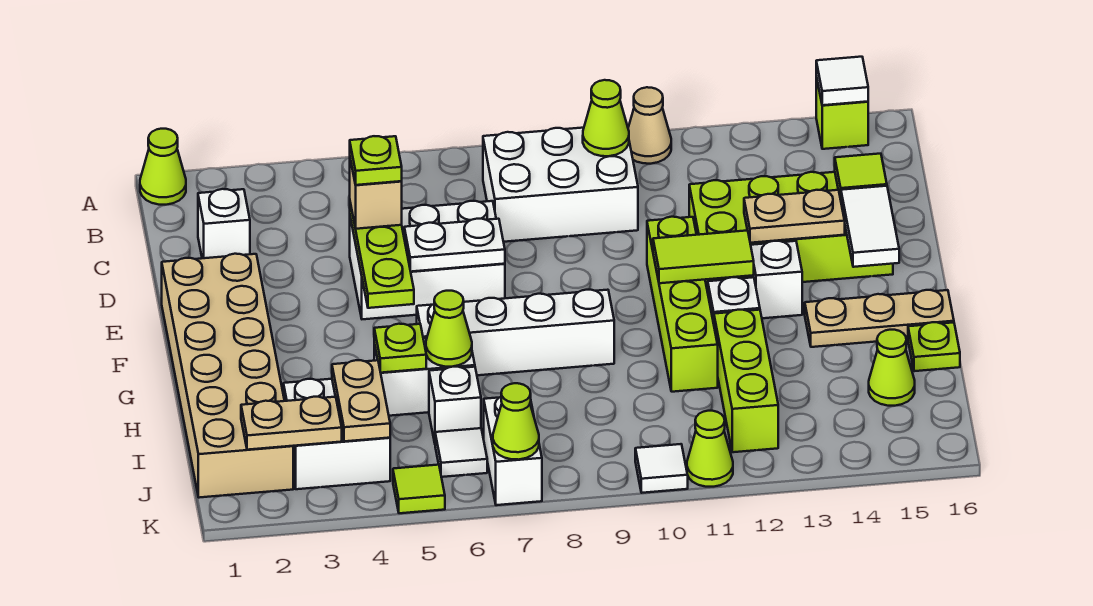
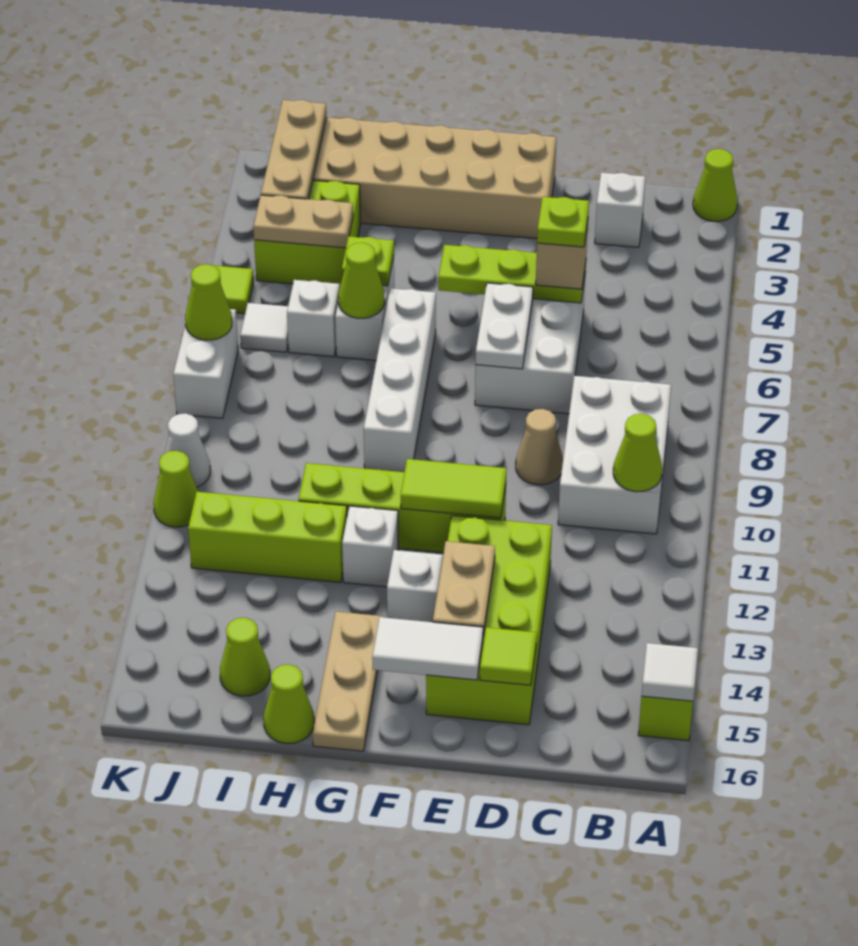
tan cone A11 level 1 -> tan cone D9 level 1
lime tile F11:F12 level 2 -> lime tile E11:F11 level 2
lime plate H16 level 1 -> lime cone H16 level 1
white brick I3:J4 level 1 -> lime brick I3:J4 level 1
tan plate J2:J3 level 2 -> tan plate J1:J3 level 2
white brick J7:K7 level 1 -> white brick K7:K8 level 1
white tile K10 level 1 -> white cone K10 level 1

